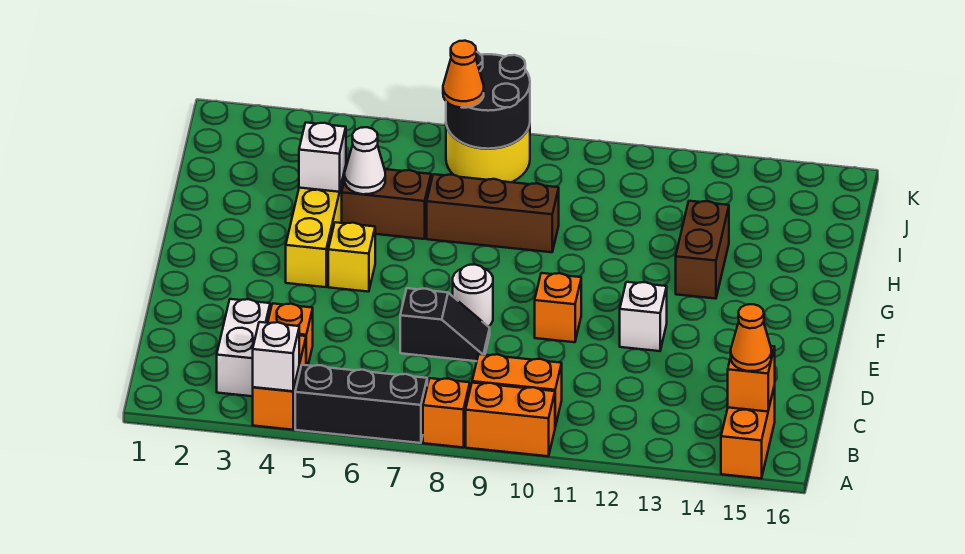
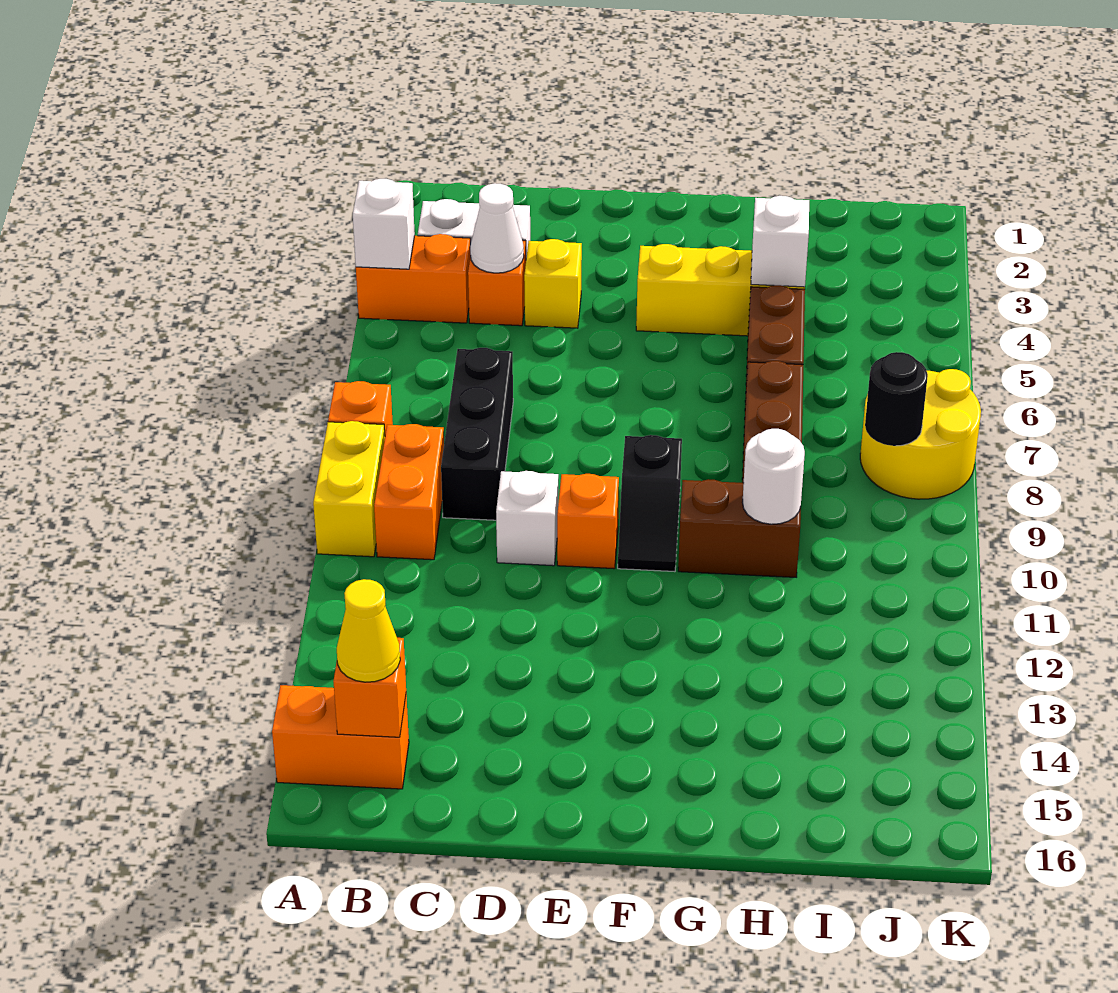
black brick A5:A7 level 1 -> black brick C7:C9 level 1
orange brick A9:A10 level 1 -> yellow brick A9:A10 level 1
orange cone B15 level 3 -> yellow cone B15 level 3
black slope D7:D8 level 1 top 7 -> black slope F9:F10 level 1 top 9
white round brick E8 level 1 -> white round brick H10 level 2
white brick E12 level 1 -> white brick D10 level 1
yellow brick F5 level 1 -> yellow brick D4 level 1
brown brick G13:H13 level 1 -> brown brick G10:H10 level 1
white cone H5 level 2 -> white cone C4 level 2
black round brick J7:K8 level 2 -> black round brick J8 level 2
orange cone J7 level 3 -> none

